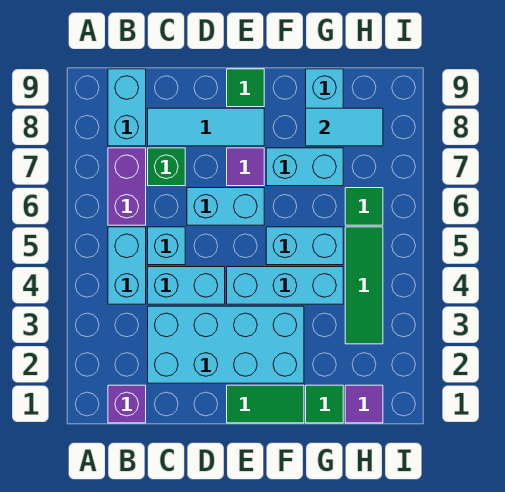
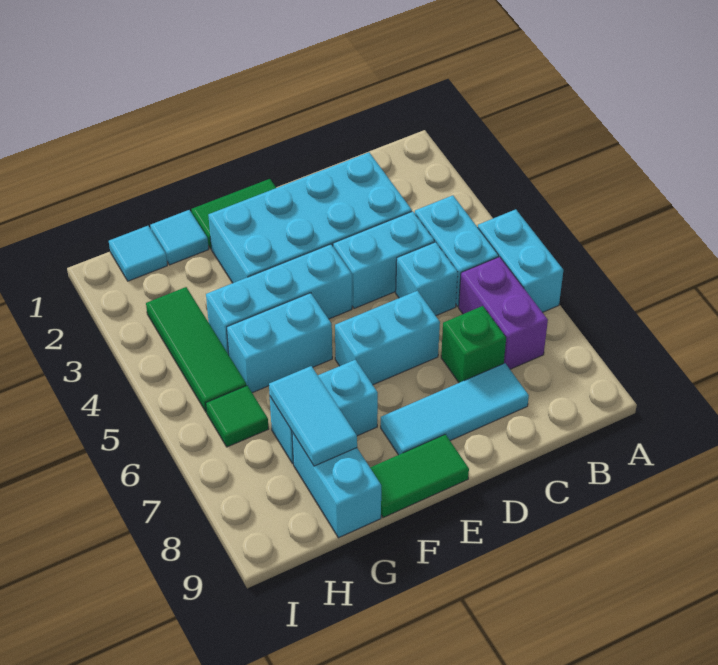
purple brick B1 level 1 -> none
cyan brick B8:B9 level 1 -> cyan brick A5:A6 level 1
purple tile E7 level 1 -> none
green tile E9 level 1 -> green tile E9:F9 level 1
green tile G1 level 1 -> cyan tile G1 level 1
cyan tile G8:H8 level 2 -> cyan tile G7:G8 level 2
purple tile H1 level 1 -> cyan tile H1 level 1

